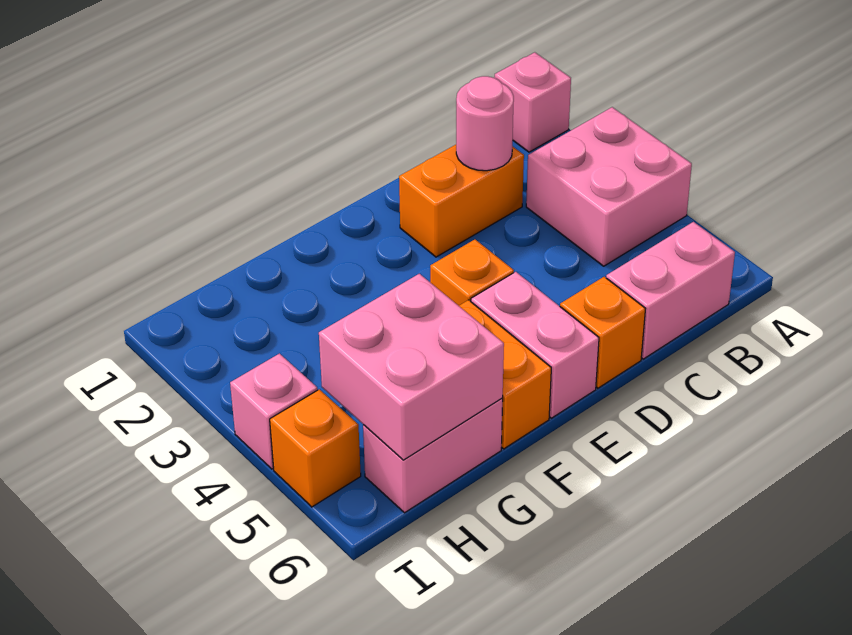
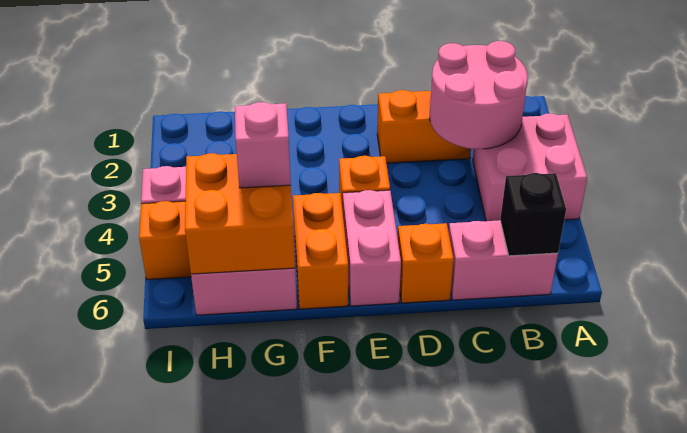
pink brick A1 level 1 -> pink brick G5 level 3
none -> black brick B6 level 2
pink round brick C2 level 2 -> pink round brick B2:C3 level 2
pink brick G5:H6 level 2 -> orange brick G5:H6 level 2

